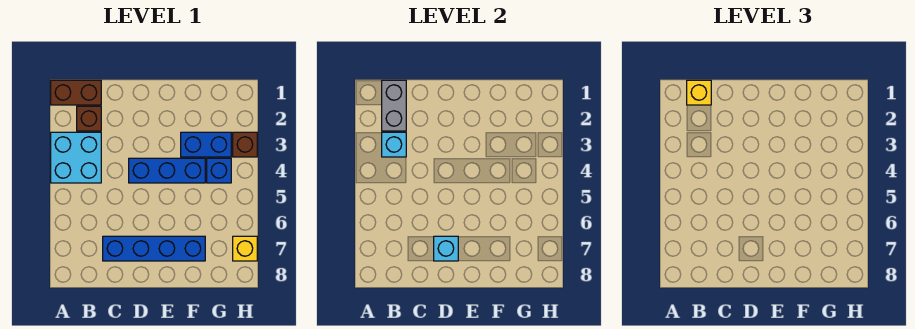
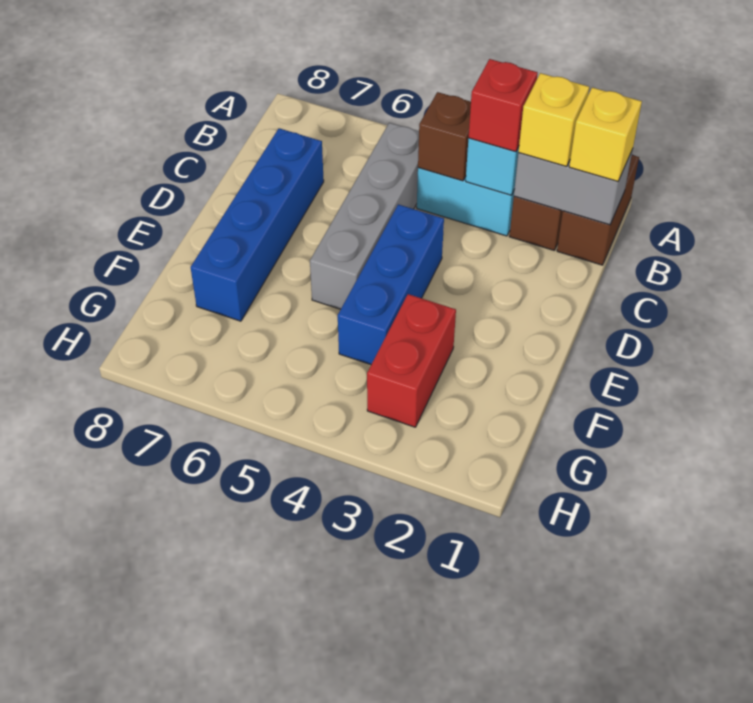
none -> red brick B3 level 3
none -> grey brick B5:E5 level 1
cyan brick D7 level 2 -> none
blue brick F3:G3 level 1 -> red brick F3:G3 level 1
blue brick G4 level 1 -> none
brown brick H3 level 1 -> brown brick B4 level 2
yellow brick H7 level 1 -> yellow brick B2 level 3

